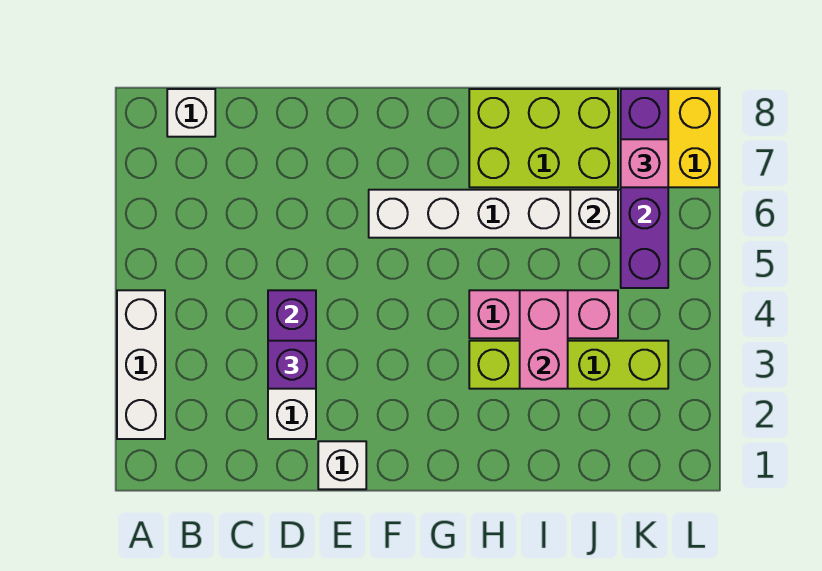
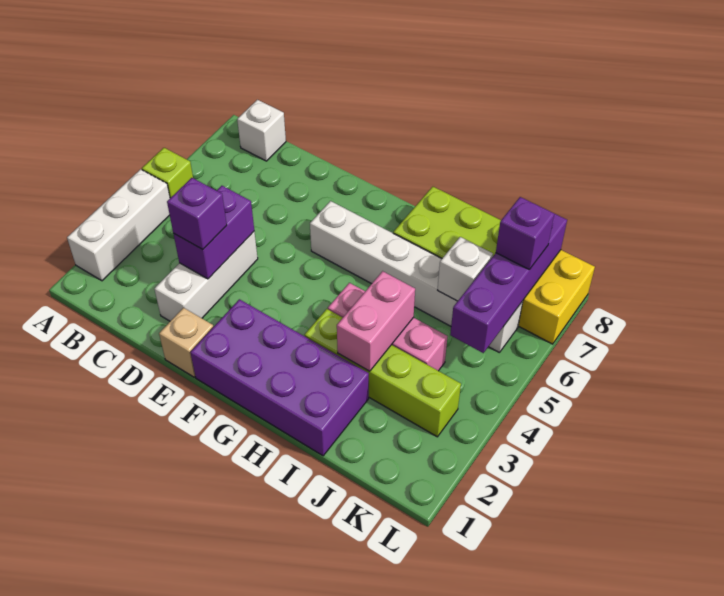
none -> lime brick A5 level 1
white brick E1 level 1 -> tan brick E1 level 1
none -> purple brick F1:I2 level 1
pink brick K7 level 3 -> purple brick K7 level 3

